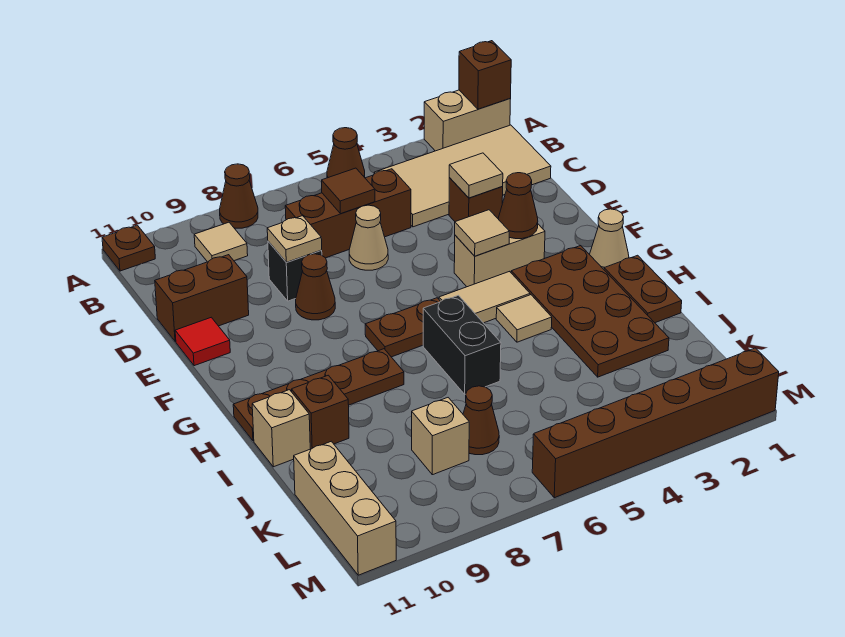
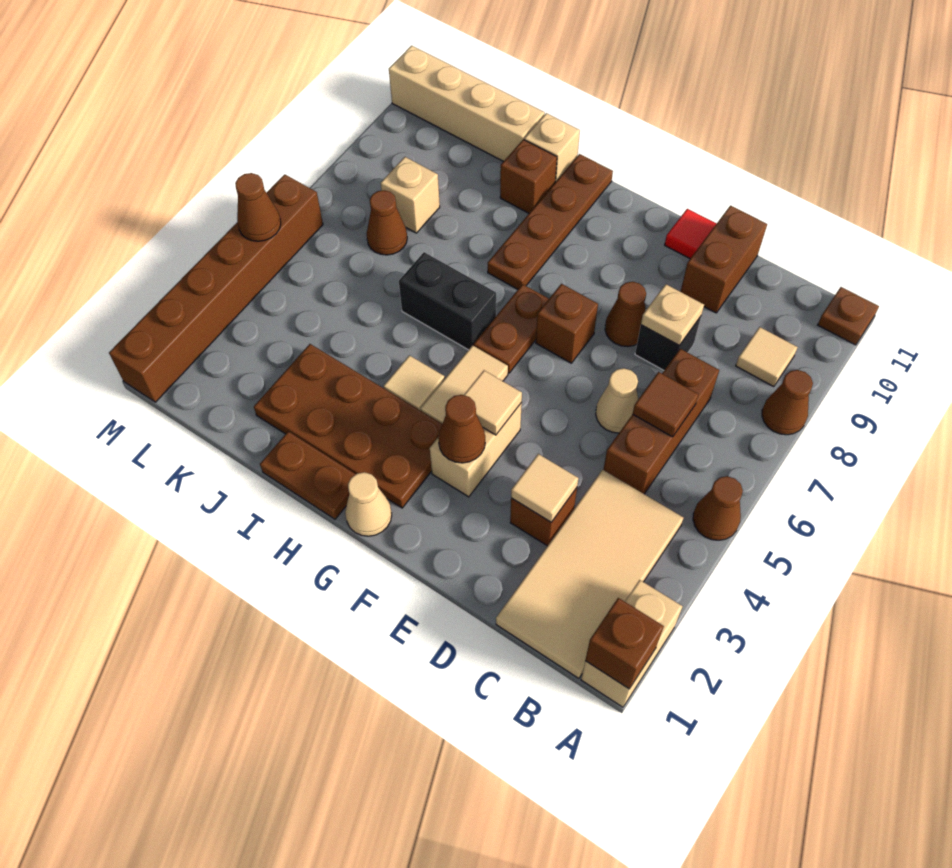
none -> brown brick F7 level 1
tan brick K11:M11 level 1 -> tan brick J11:M11 level 1
none -> brown cone M5 level 2

